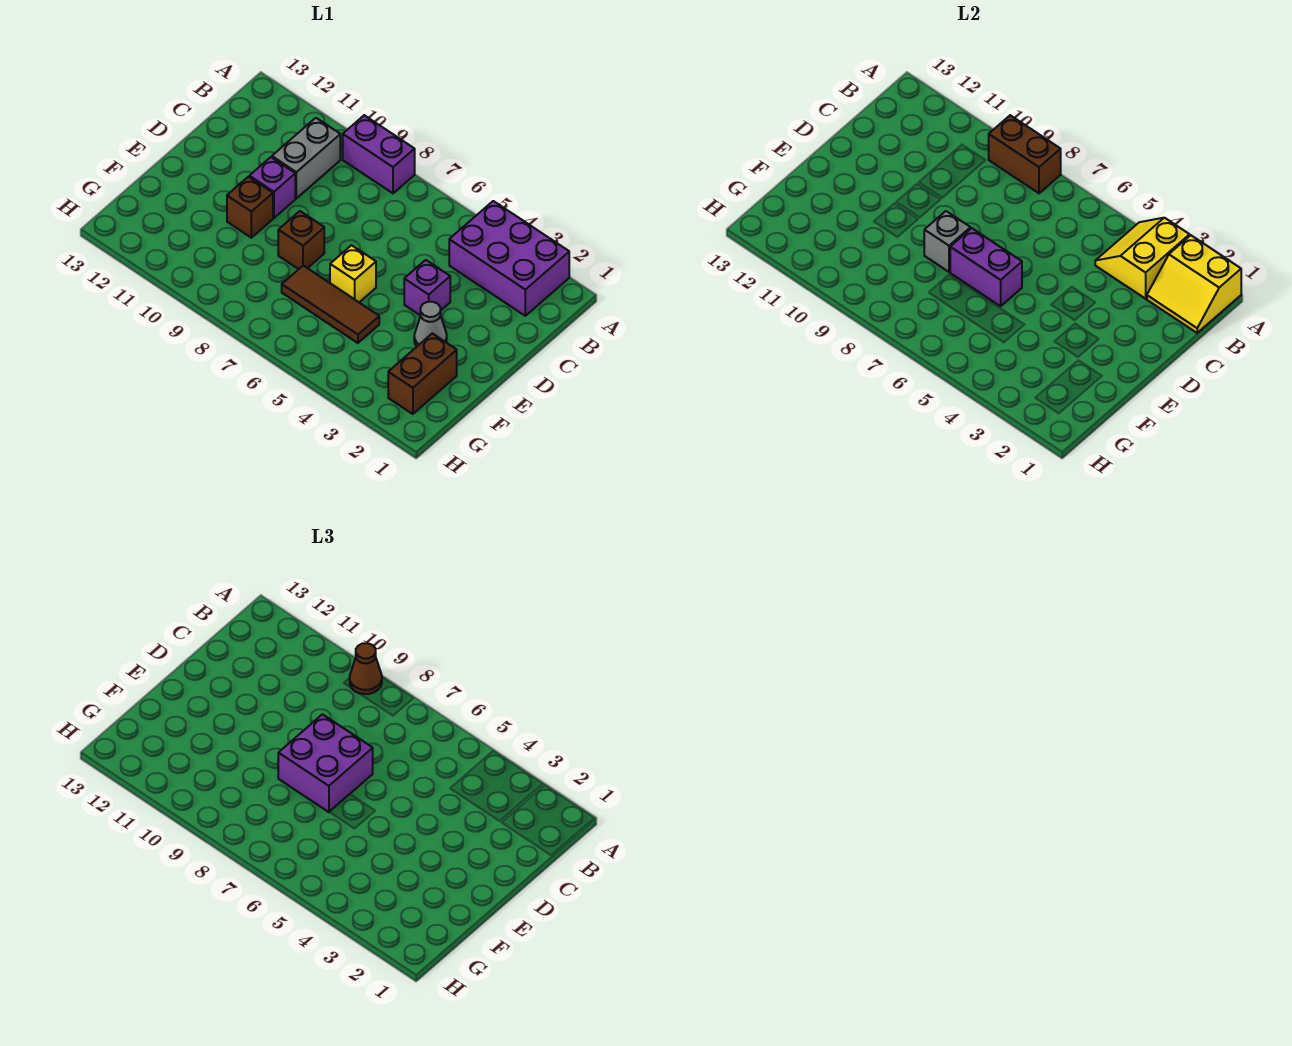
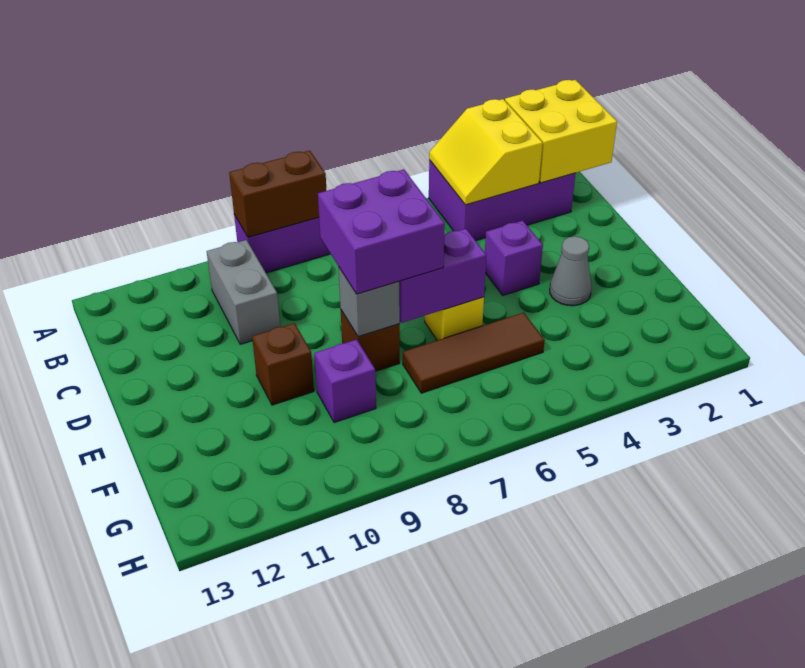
yellow slope A1:B2 level 2 top A -> yellow brick A1:B2 level 2
brown cone A9 level 3 -> none
purple brick D10 level 1 -> purple brick F9 level 1
brown brick F2:G2 level 1 -> none

